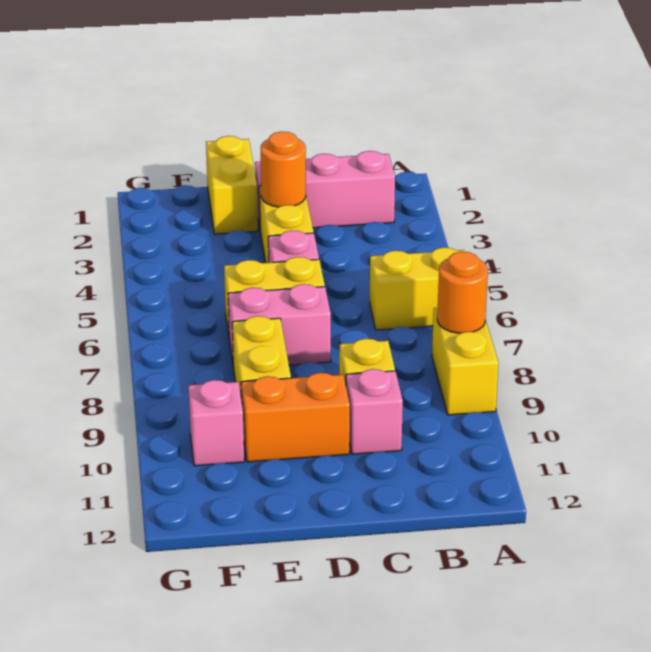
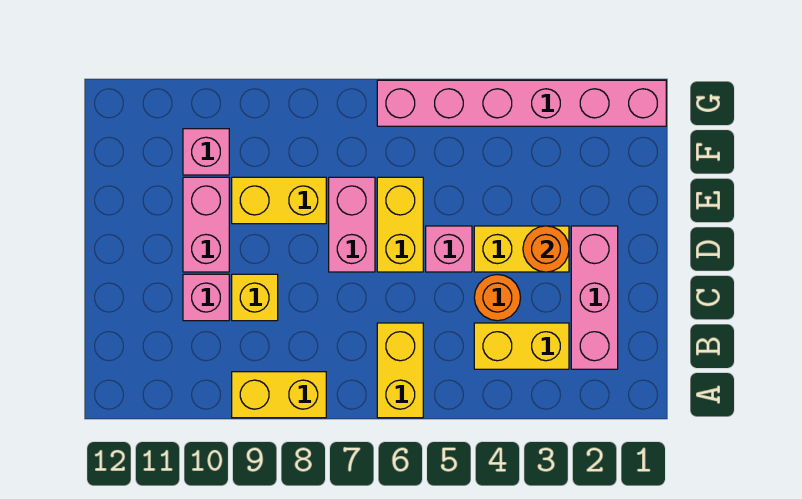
orange round brick A8 level 2 -> orange round brick C4 level 1
orange brick D10:E10 level 1 -> pink brick D10:E10 level 1
yellow brick E1:E2 level 1 -> yellow brick B3:B4 level 1
none -> pink brick G1:G6 level 1

